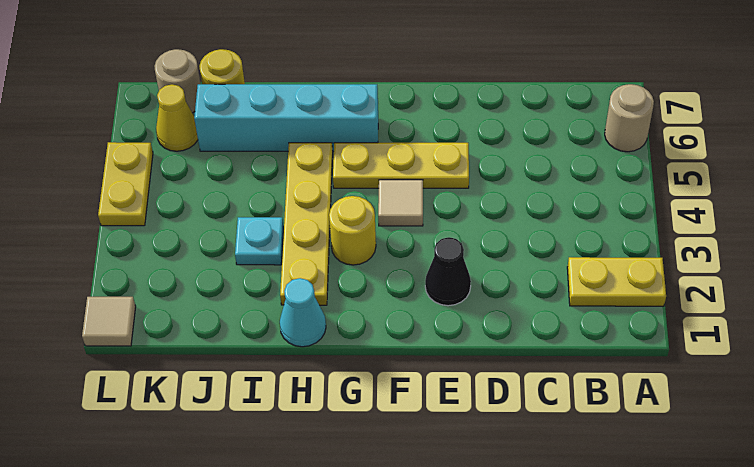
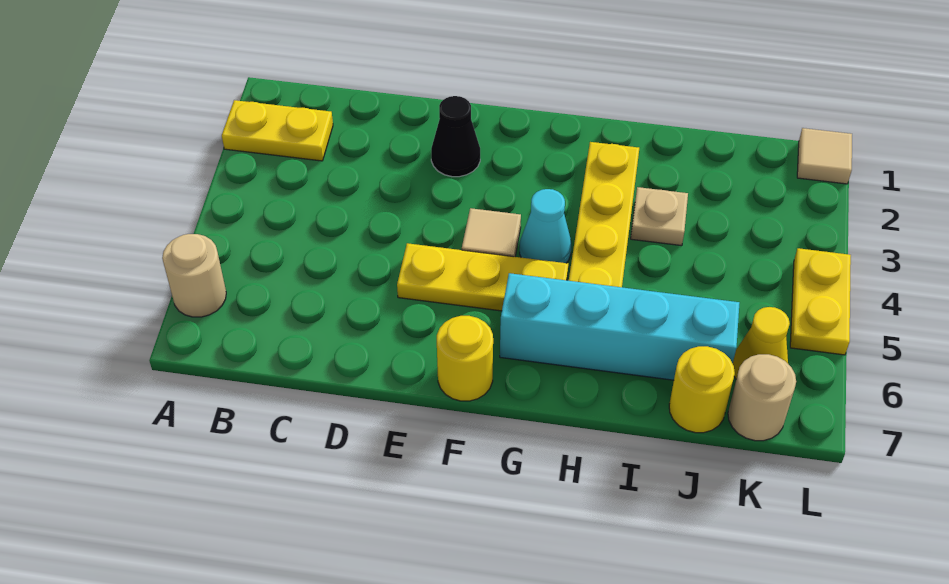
yellow round brick G3 level 1 -> yellow round brick F7 level 1
cyan cone H1 level 1 -> cyan cone G4 level 1
cyan plate I3 level 1 -> tan plate I3 level 1

